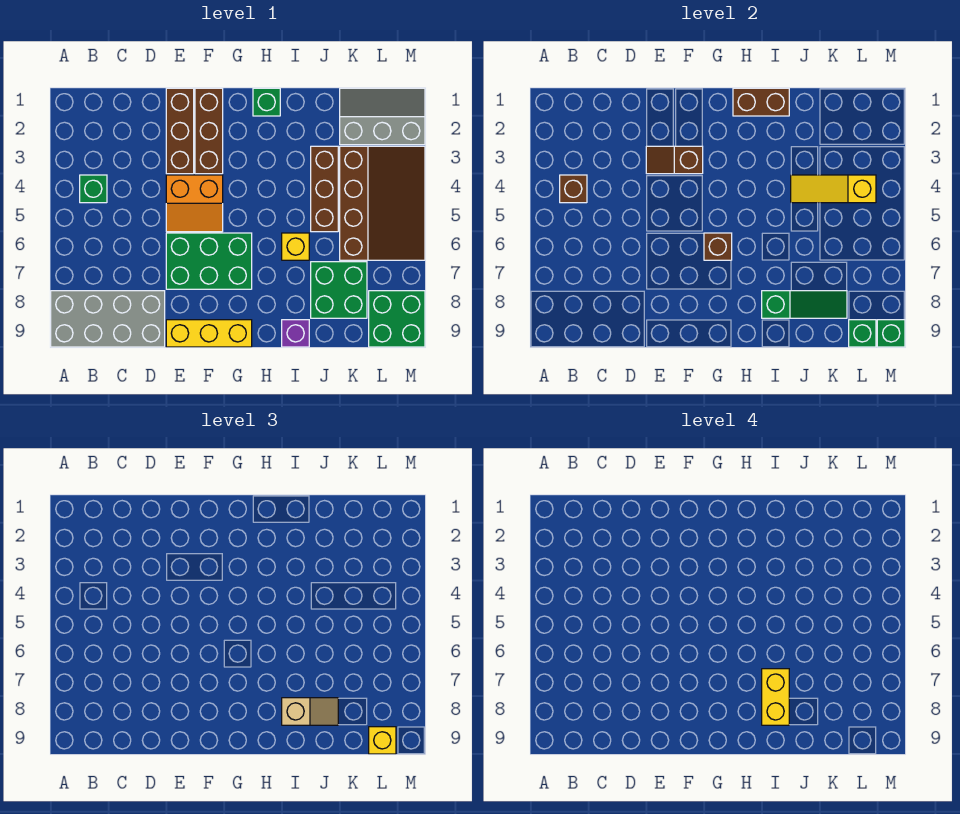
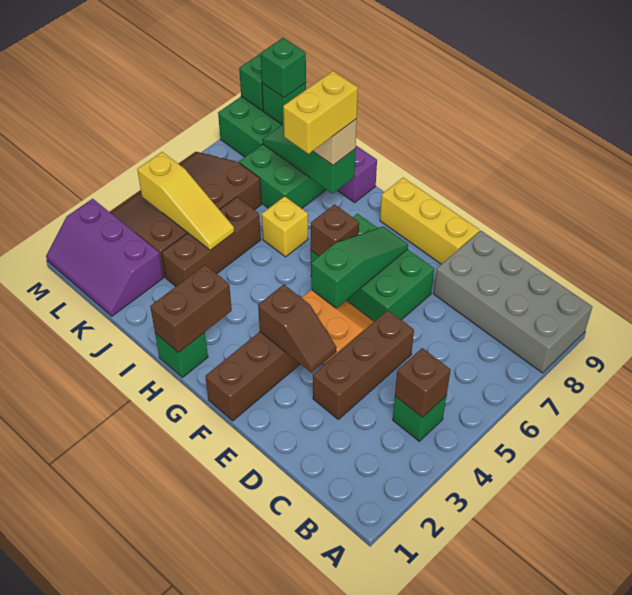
brown brick E1:E3 level 1 -> brown brick D3:D5 level 1
none -> green slope F5:F7 level 2 top 5
brown brick H1:I1 level 2 -> brown brick H1:H2 level 2
grey slope K1:M2 level 1 top 2 -> purple slope K1:M2 level 1 top 2
yellow brick L9 level 3 -> green brick L9 level 3

